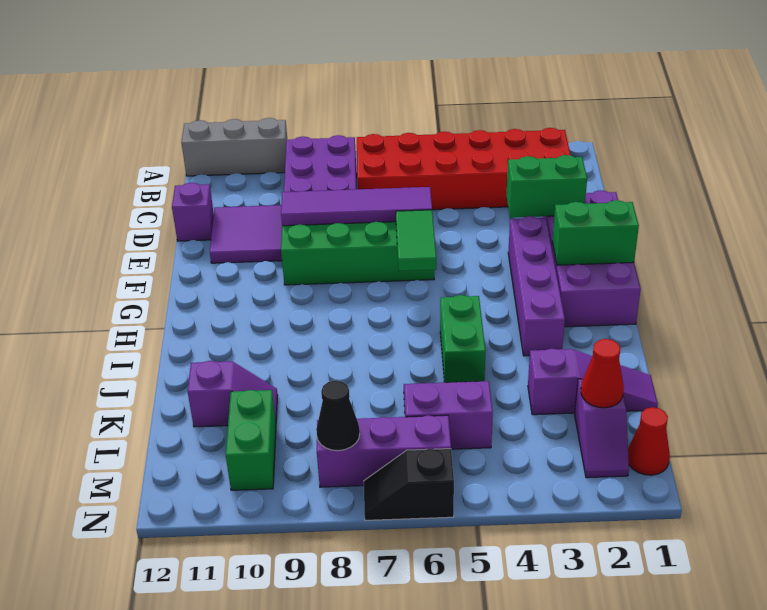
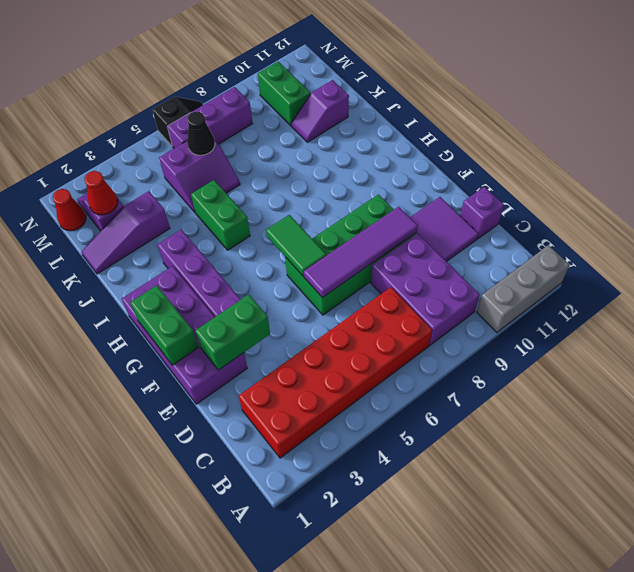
green brick G1:G2 level 2 -> green brick F1:G1 level 2
black cone M8 level 2 -> black cone L6 level 2

